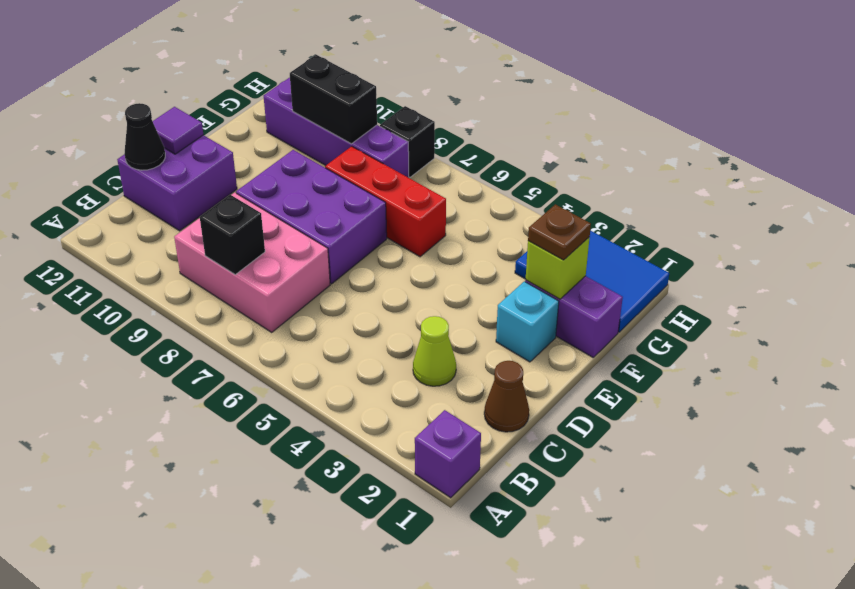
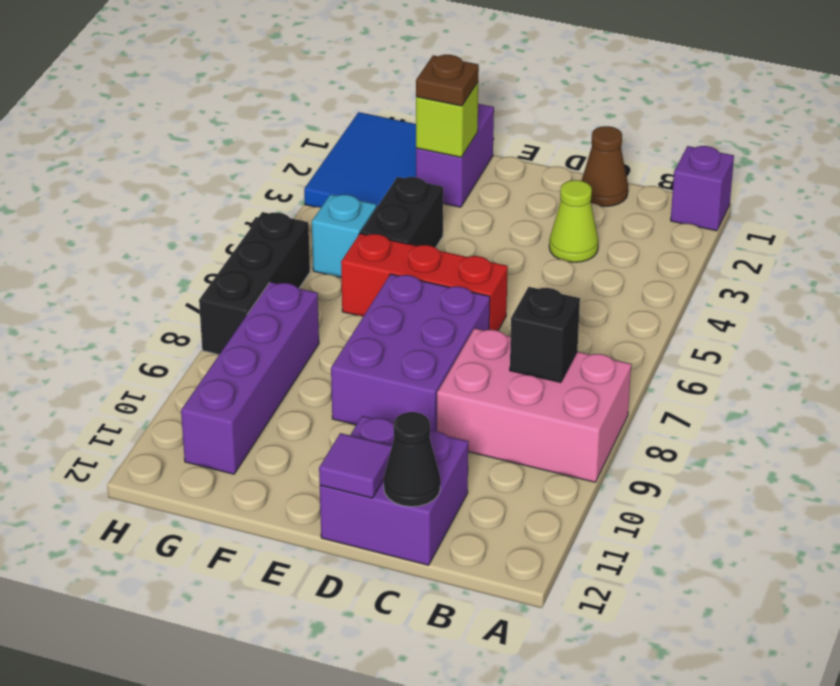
pink brick B7:C9 level 1 -> pink brick A8:C9 level 1
cyan brick E2 level 1 -> cyan brick G5 level 1
red brick F6:F8 level 1 -> red brick D6:F6 level 1
black brick G9:G10 level 2 -> black brick F4:F5 level 1
black brick H8 level 1 -> black brick H6:H8 level 1

